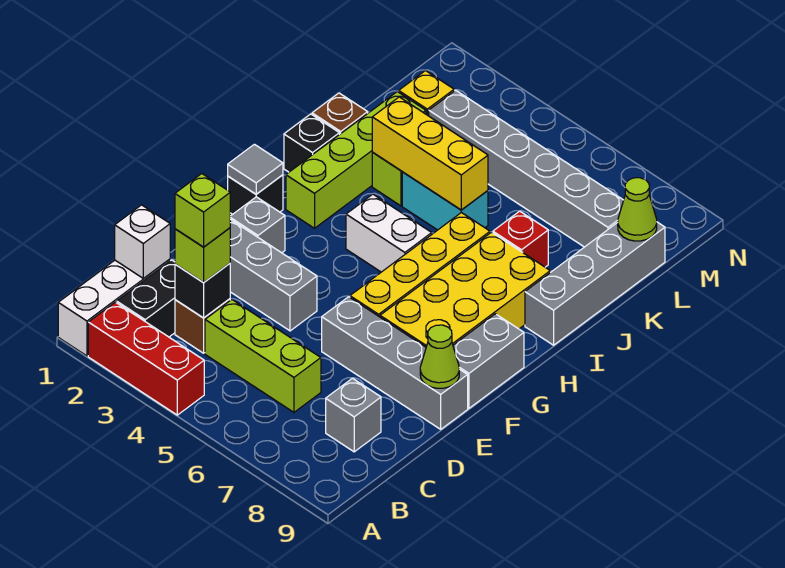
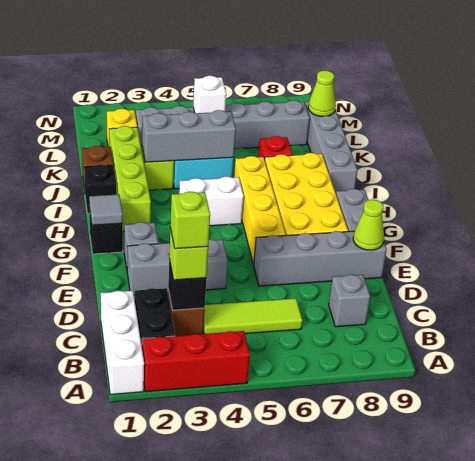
white brick C1 level 2 -> white brick L5 level 2
lime brick C4:C6 level 1 -> lime tile C4:C6 level 1
yellow brick J3:J5 level 2 -> grey brick J3:J5 level 2

